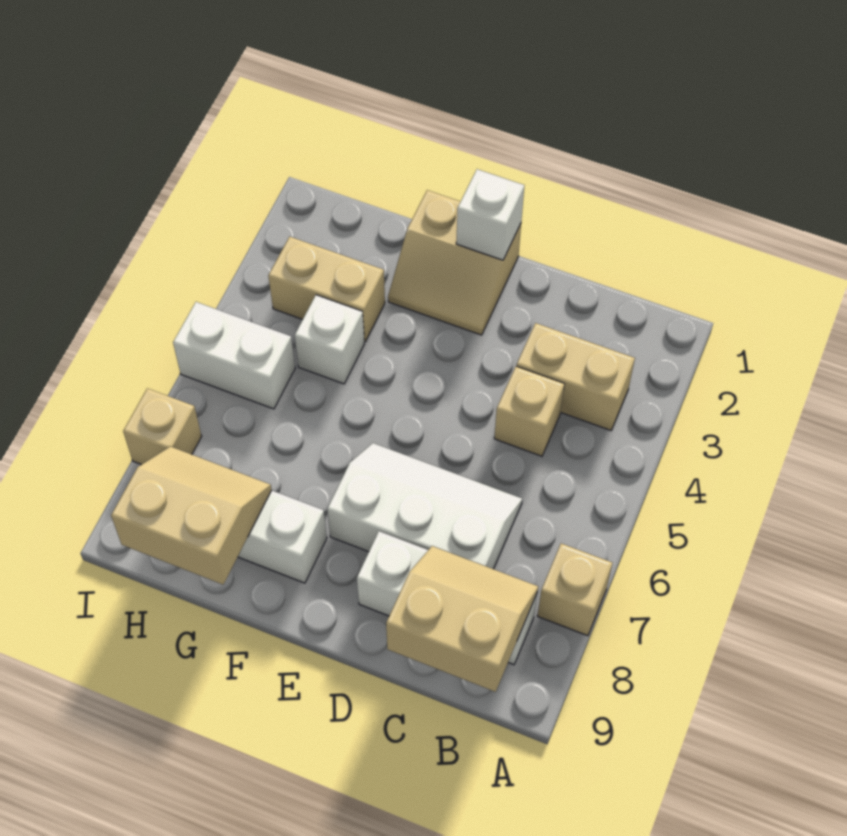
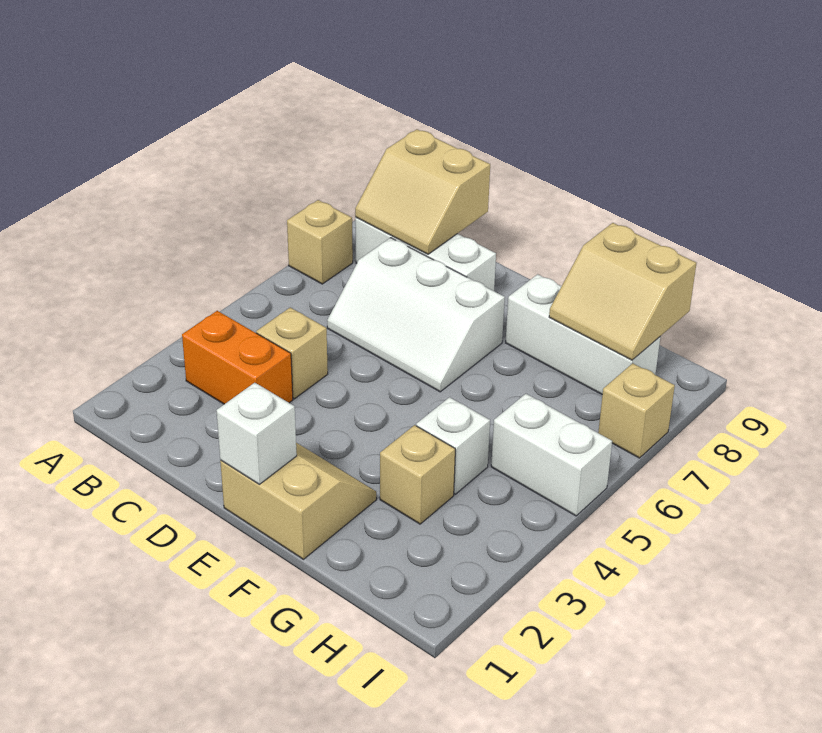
tan brick B3:C3 level 1 -> orange brick B3:C3 level 1
tan brick G3:H3 level 1 -> tan brick G3 level 1

